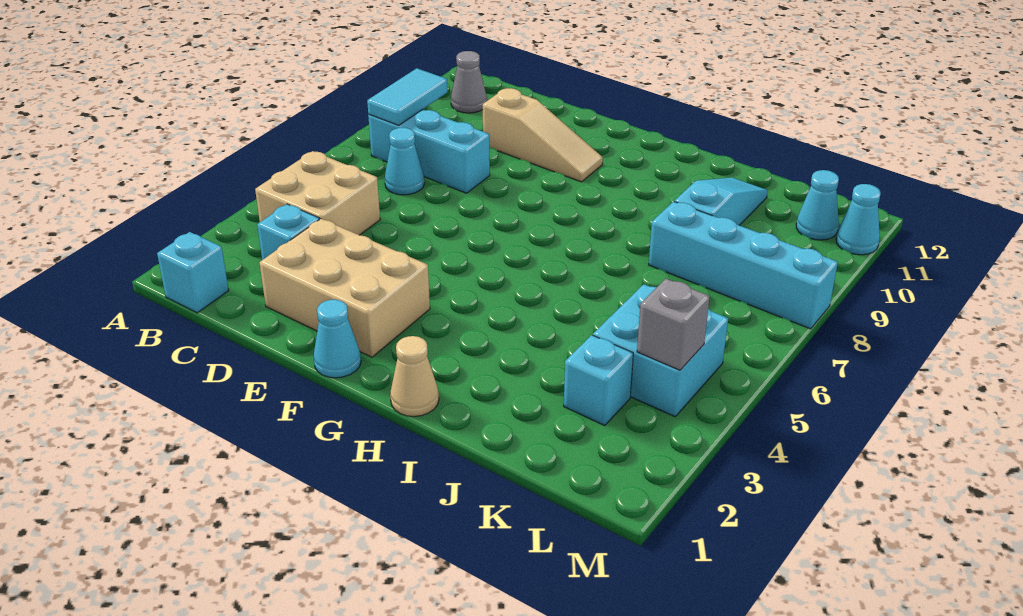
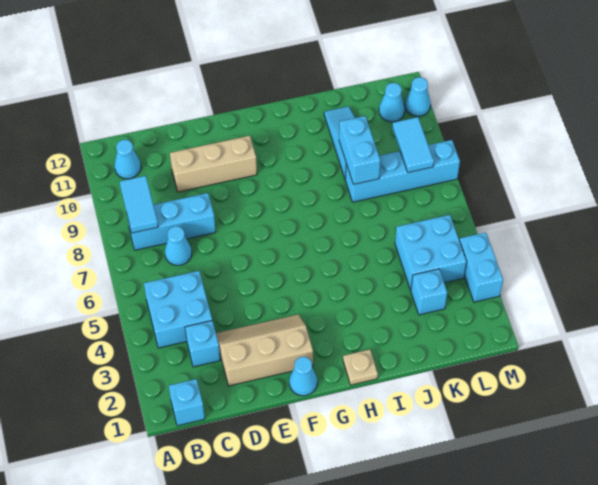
tan brick B4:C5 level 1 -> cyan brick B4:C5 level 1
grey cone B11 level 1 -> cyan cone B11 level 1
tan brick D2:F3 level 1 -> tan slope D2:F3 level 1 top 2
tan slope D10:F10 level 1 top D -> tan brick D10:F10 level 1
tan cone H1 level 1 -> tan plate H1 level 1
none -> cyan brick J8:J9 level 2
grey brick L4 level 2 -> none
none -> cyan tile L8:L9 level 2
none -> cyan brick M3:M4 level 1

